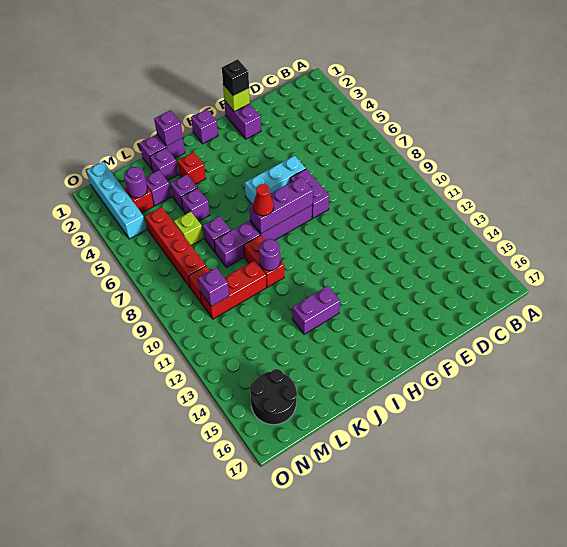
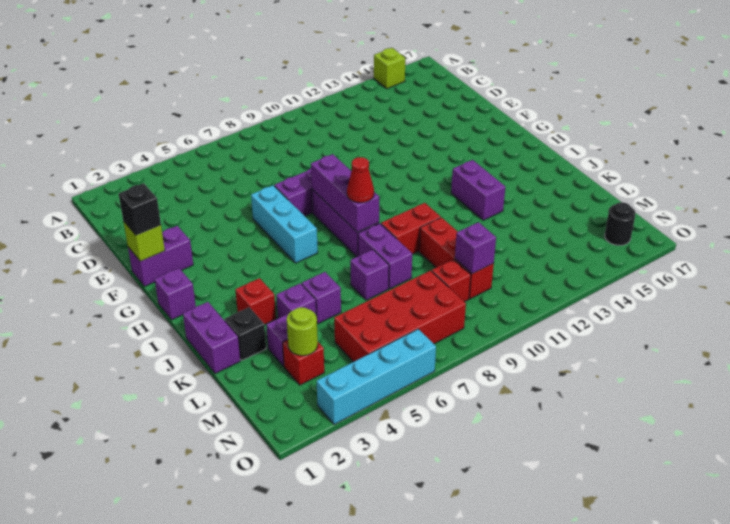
purple brick J1 level 2 -> none
purple round brick J10 level 2 -> none
purple brick K2 level 1 -> black brick K2 level 1
lime brick L6 level 1 -> lime brick A15 level 1
purple round brick M3 level 2 -> lime round brick M3 level 2
red brick M5:M8 level 1 -> red brick M5:N8 level 1
black round brick M15:N16 level 1 -> black round brick N16 level 1
cyan brick N1:N4 level 1 -> cyan brick O3:O6 level 1

